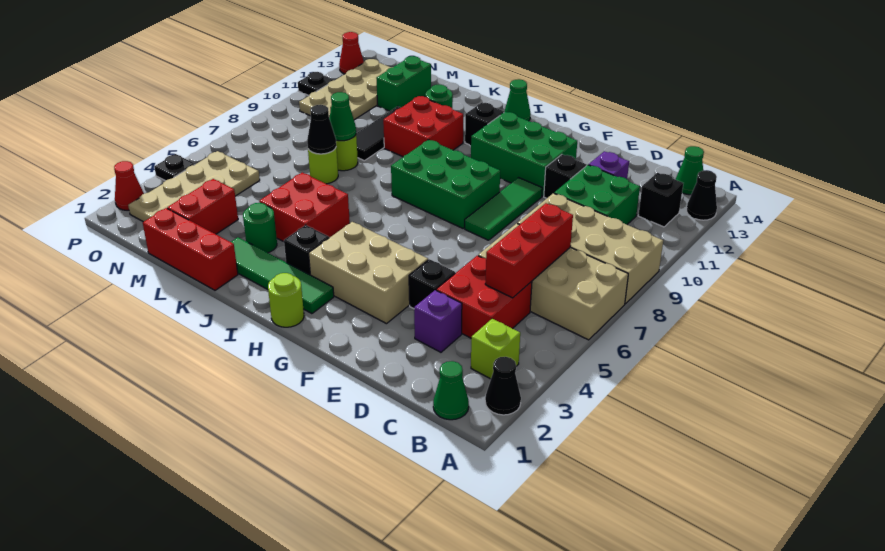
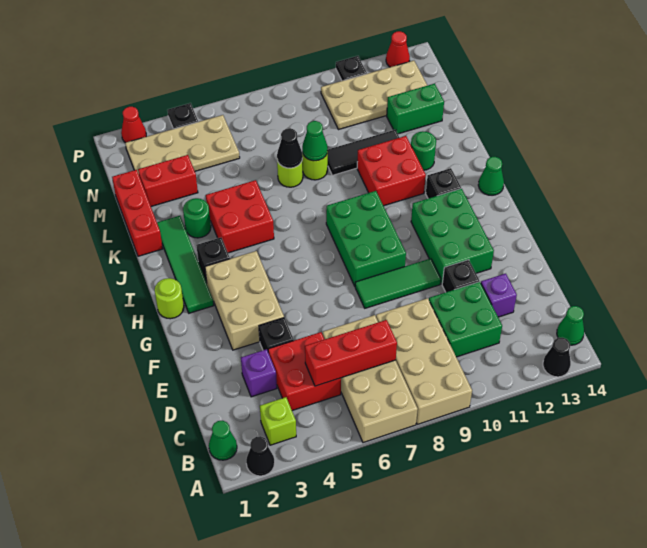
black brick B12 level 1 -> none

